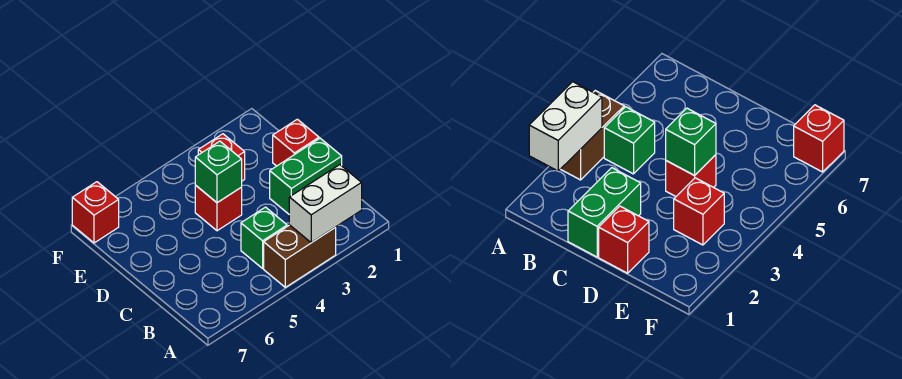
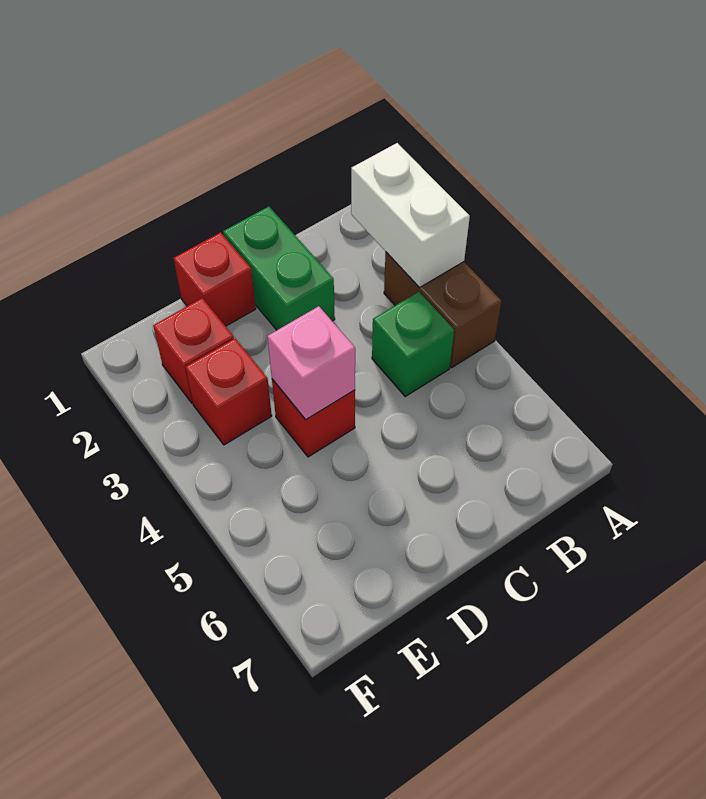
green brick D4 level 2 -> pink brick D4 level 2
red brick F7 level 1 -> red brick E2 level 1

